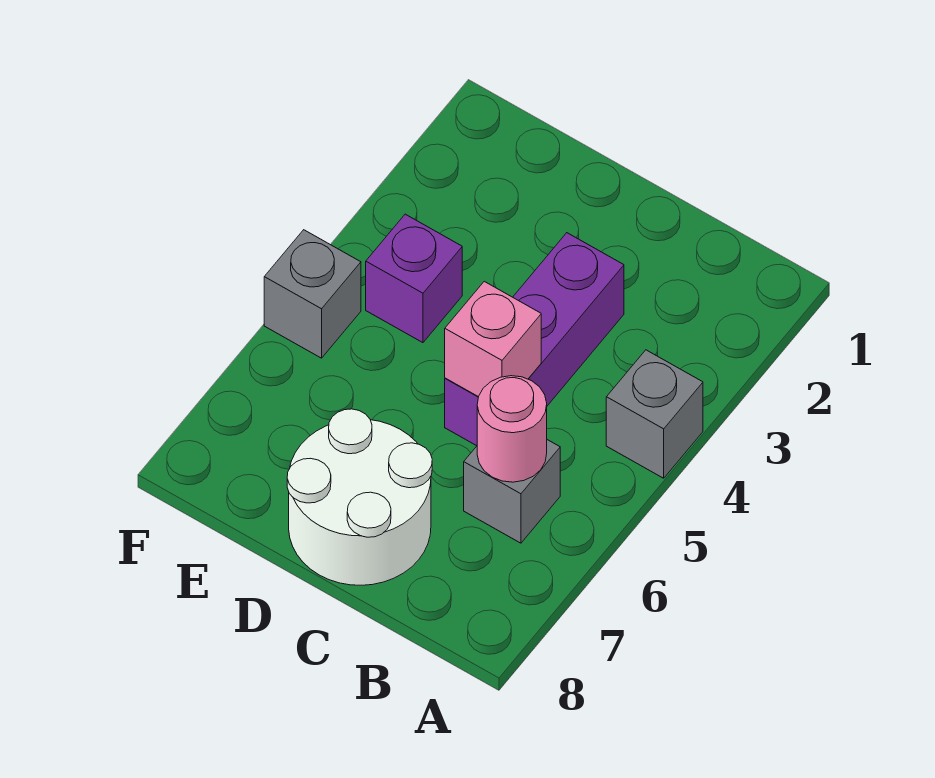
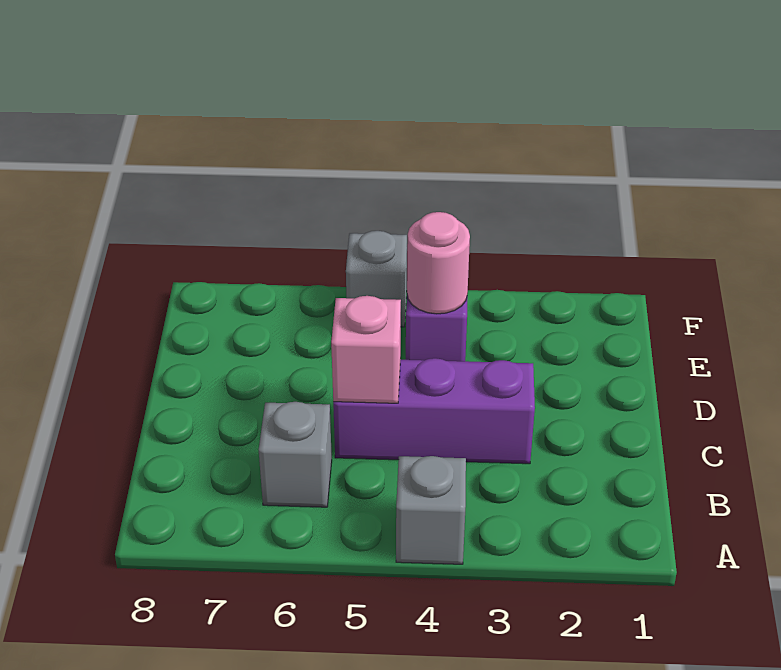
pink round brick B6 level 2 -> pink round brick E4 level 2
white round brick C7:D8 level 1 -> none

